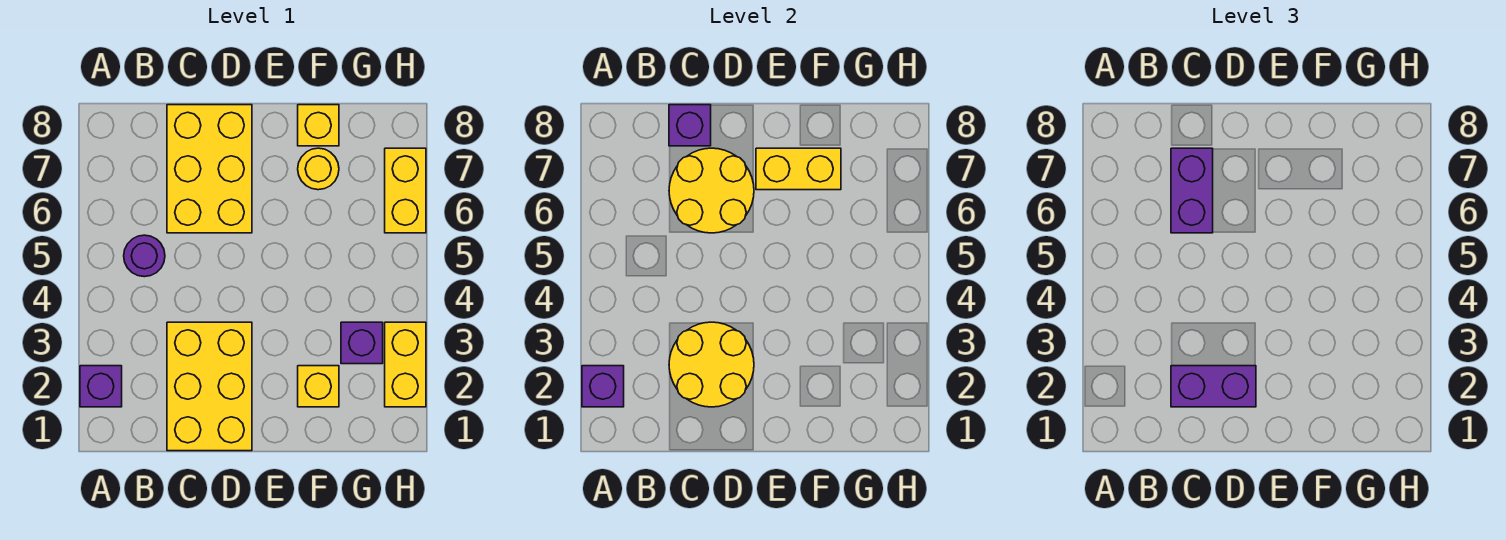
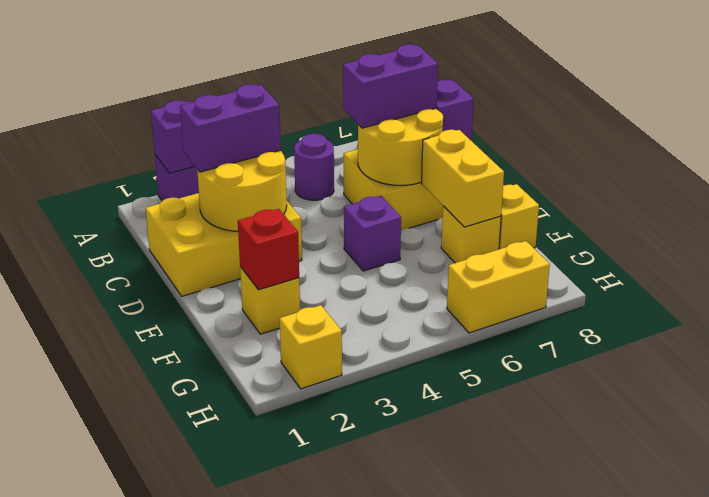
purple brick C2:D2 level 3 -> purple brick C2:C3 level 3
none -> red brick F2 level 2
yellow round brick F7 level 1 -> yellow brick F7 level 1
purple brick G3 level 1 -> purple brick E5 level 1
yellow brick H2:H3 level 1 -> yellow brick H2 level 1

